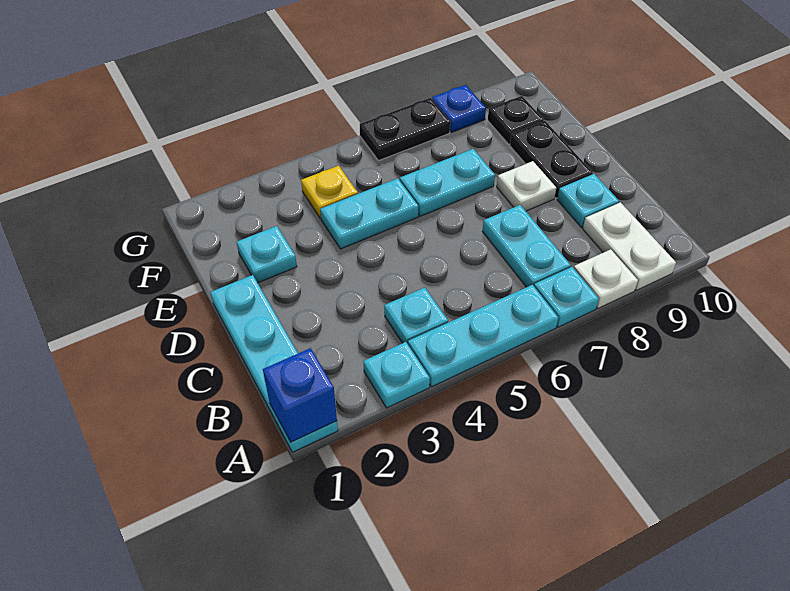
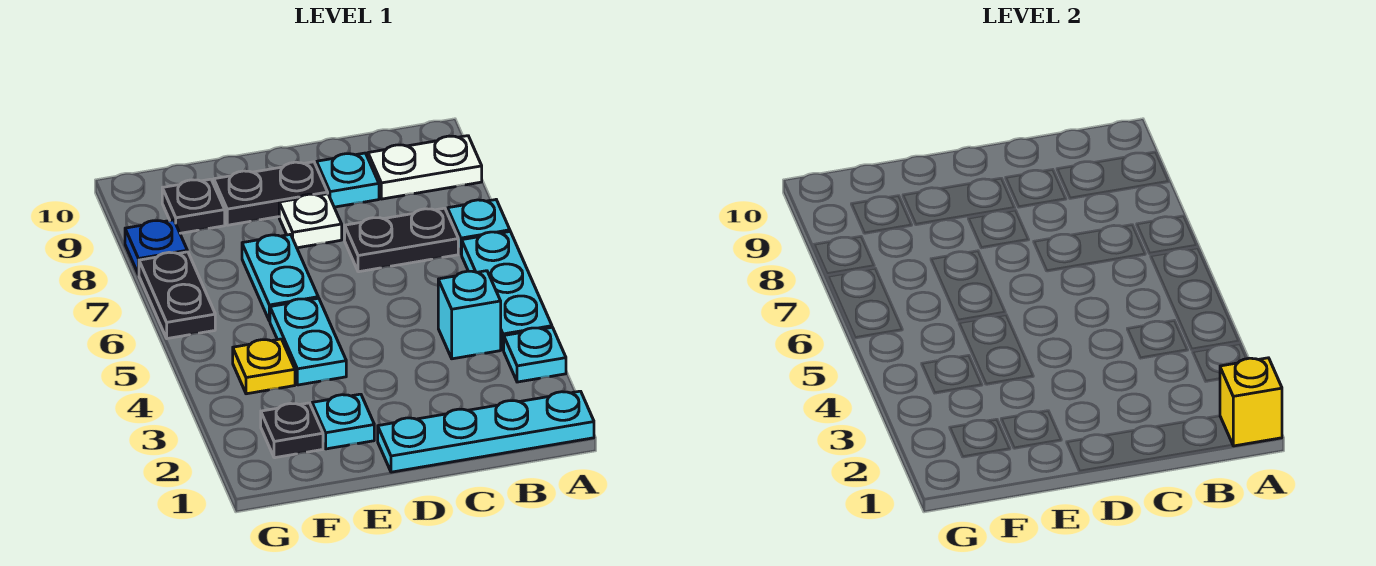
blue brick A1 level 2 -> yellow brick A1 level 2
white plate A8 level 1 -> none
cyan plate B4 level 1 -> cyan brick B4 level 1
cyan plate B7:C7 level 1 -> black plate B7:C7 level 1
none -> black plate F2 level 1

